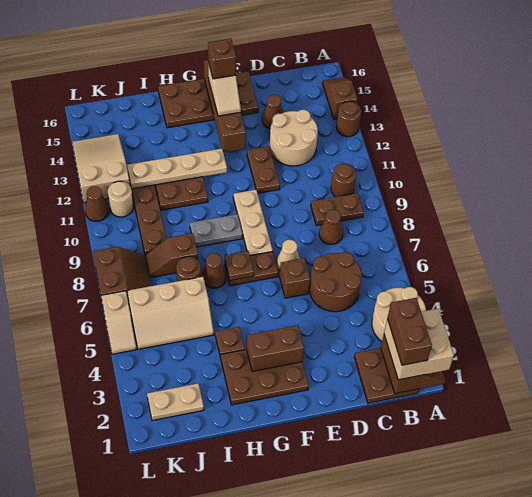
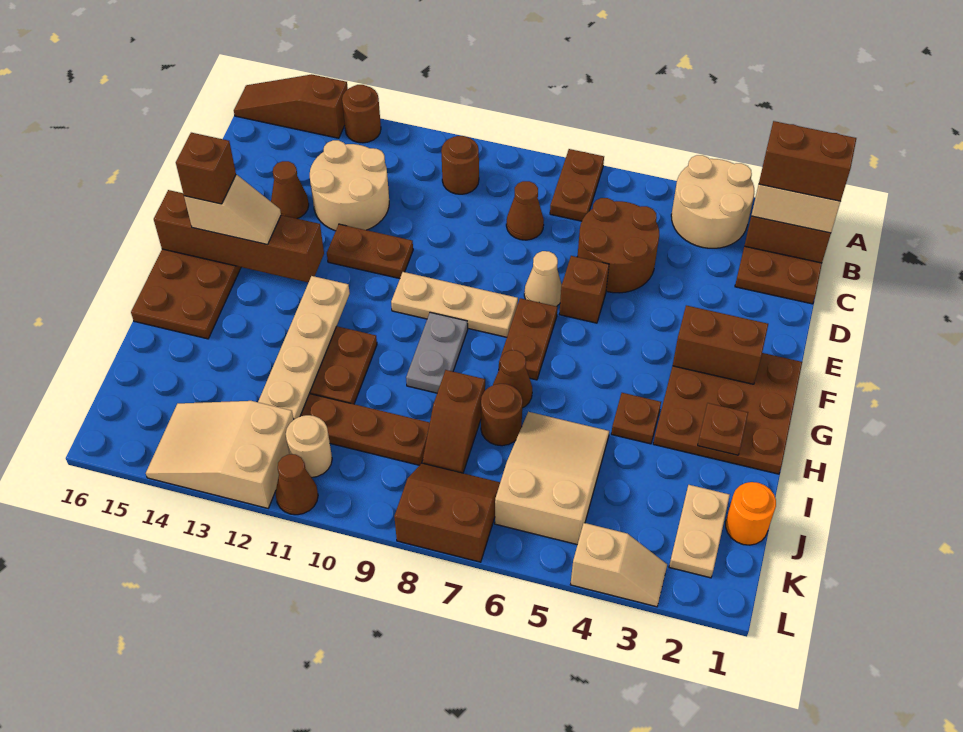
brown slope A14:A15 level 1 top 14 -> brown slope A14:A16 level 1 top 14
brown plate B9:C9 level 1 -> brown plate A7:B7 level 1
brown plate F2:H3 level 1 -> brown plate F1:H3 level 1
brown brick F3:G3 level 2 -> brown brick F2:F3 level 2
brown plate G7 level 2 -> brown plate H2 level 2
tan slope I5:K6 level 1 top 6 -> tan slope I5:K6 level 1 top K
none -> orange round brick J1 level 1
tan slope L5:L6 level 1 top 6 -> tan slope L3:L4 level 1 top 4

